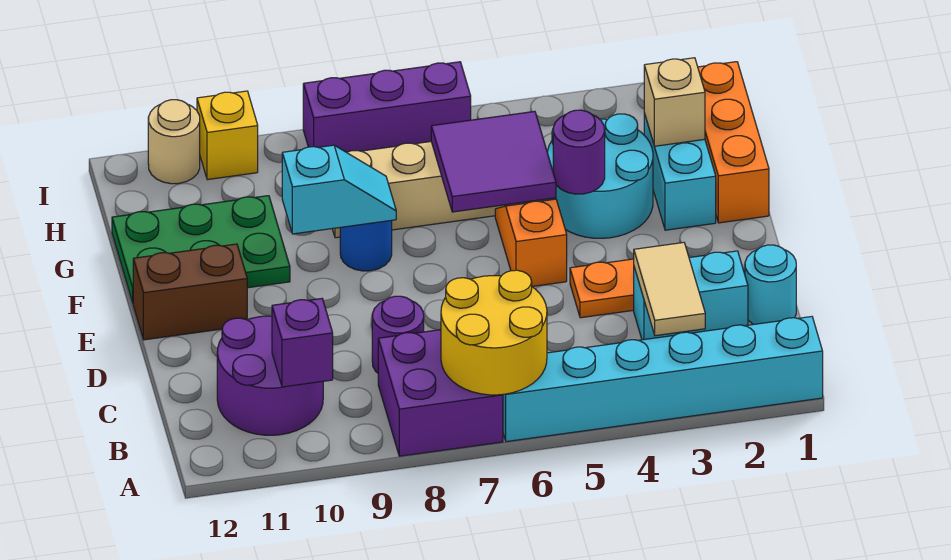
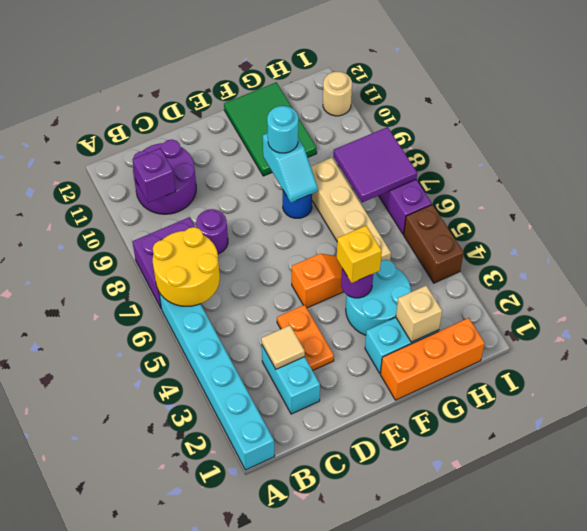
tan tile B3:C3 level 2 -> tan tile C3 level 2
cyan round brick C1 level 1 -> cyan round brick F9 level 3
brown brick E11:E12 level 1 -> brown brick I4:I5 level 1
purple tile F5:G6 level 2 -> purple tile H7:I8 level 2
green plate F10:G12 level 1 -> green tile F10:G12 level 1
yellow brick I10 level 1 -> yellow brick F4 level 3

